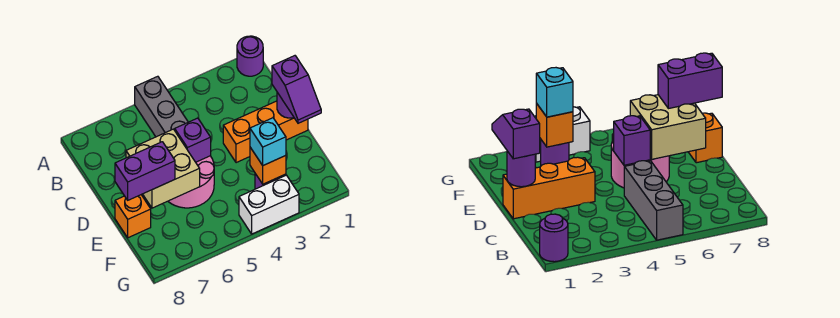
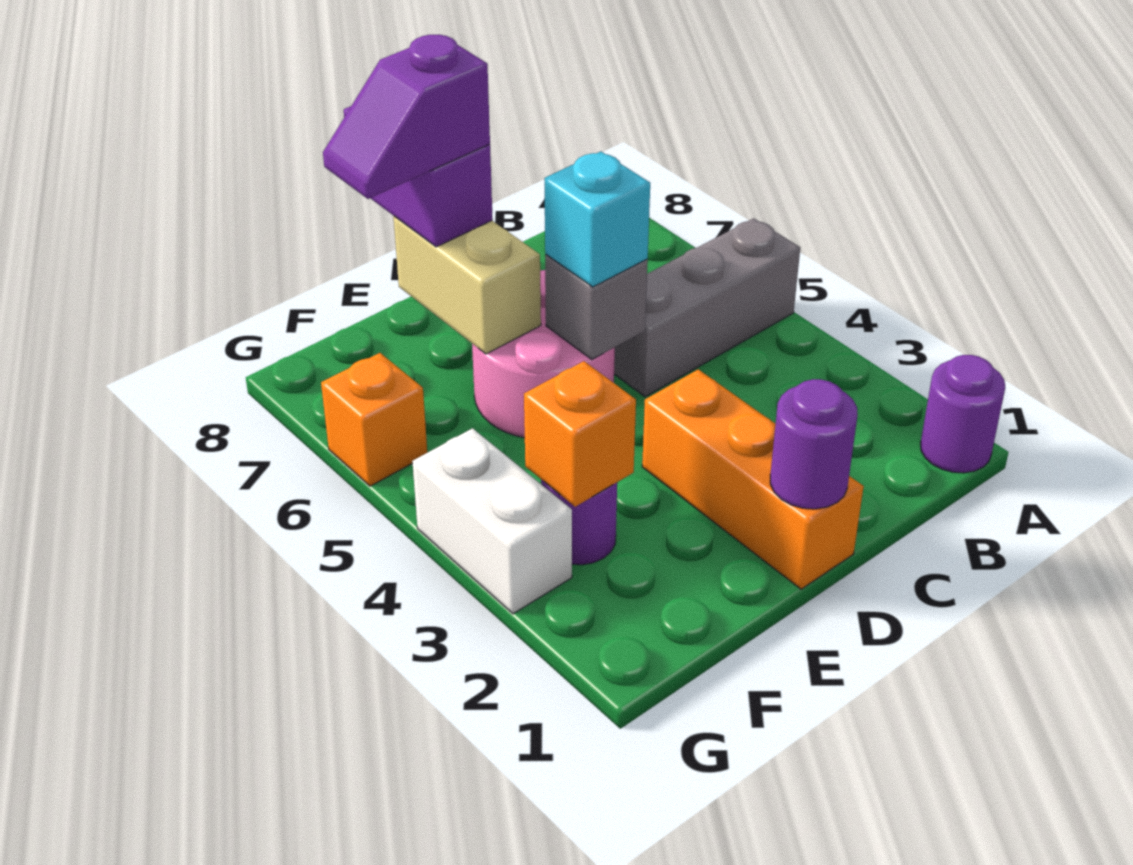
purple slope D1:E1 level 3 top D -> purple slope E7:F7 level 4 top E
purple brick D5 level 2 -> grey brick D5 level 2
tan brick D6:E7 level 2 -> tan brick E6:E7 level 2
orange brick E8 level 1 -> orange brick G6 level 1
cyan brick F3 level 3 -> cyan brick D5 level 3

